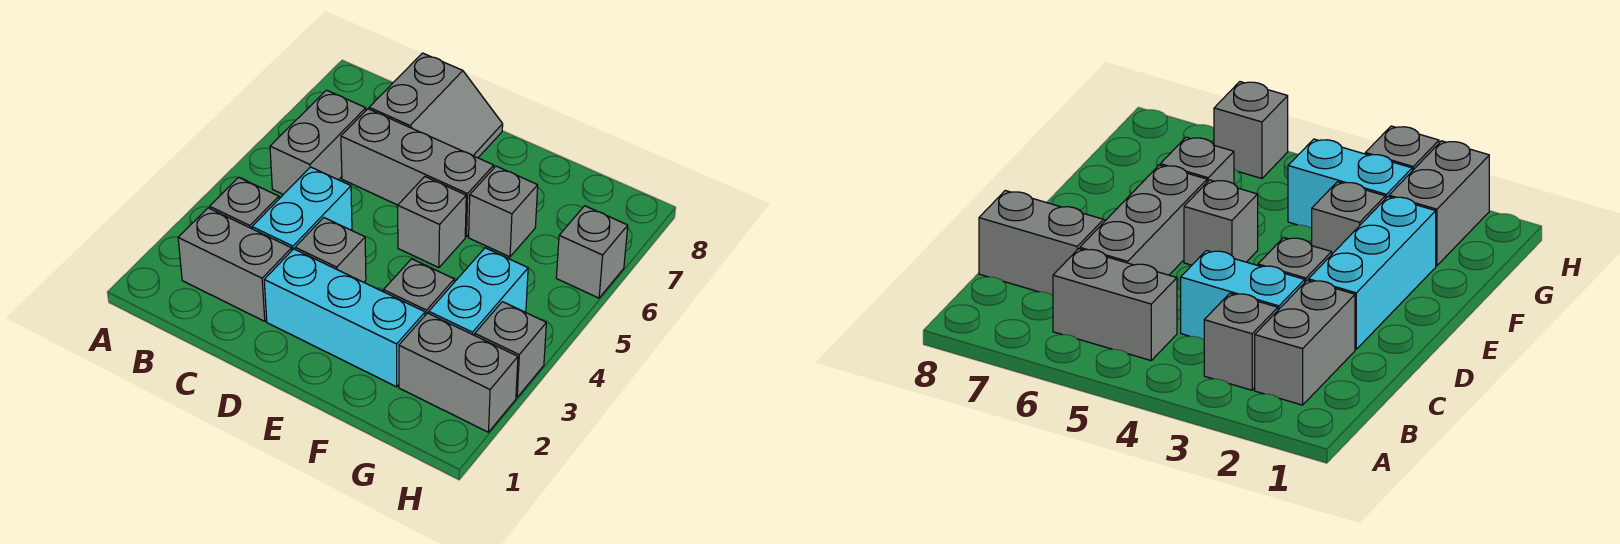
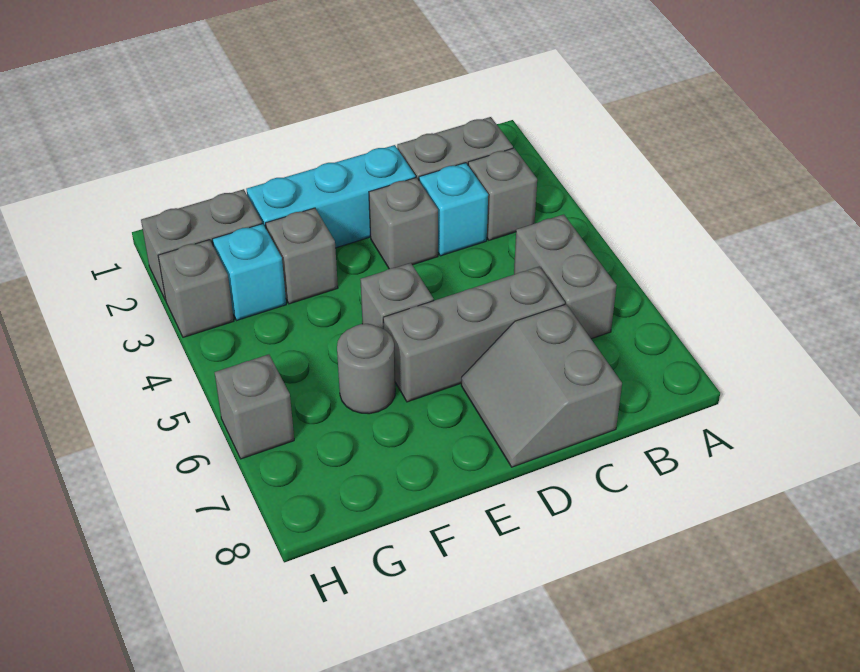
cyan brick C3:C4 level 1 -> cyan brick C3 level 1
grey brick F6 level 1 -> grey round brick F6 level 1
cyan brick G3:G4 level 1 -> cyan brick G3 level 1

